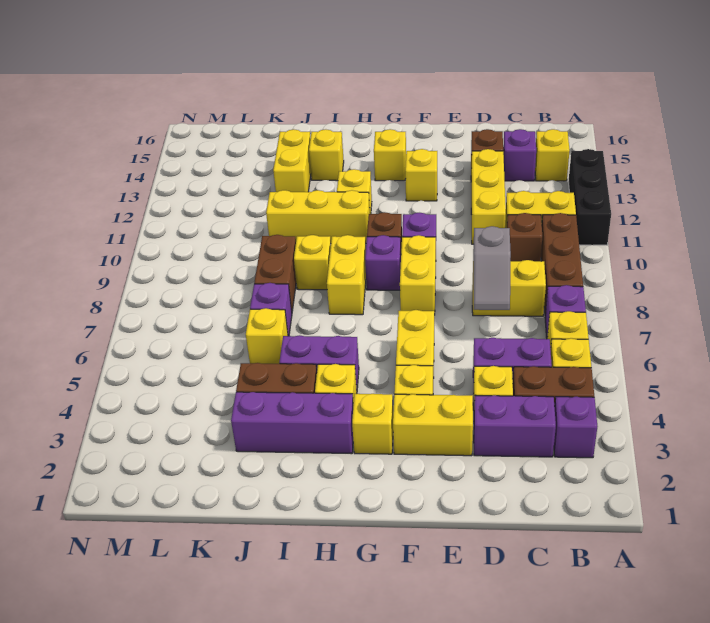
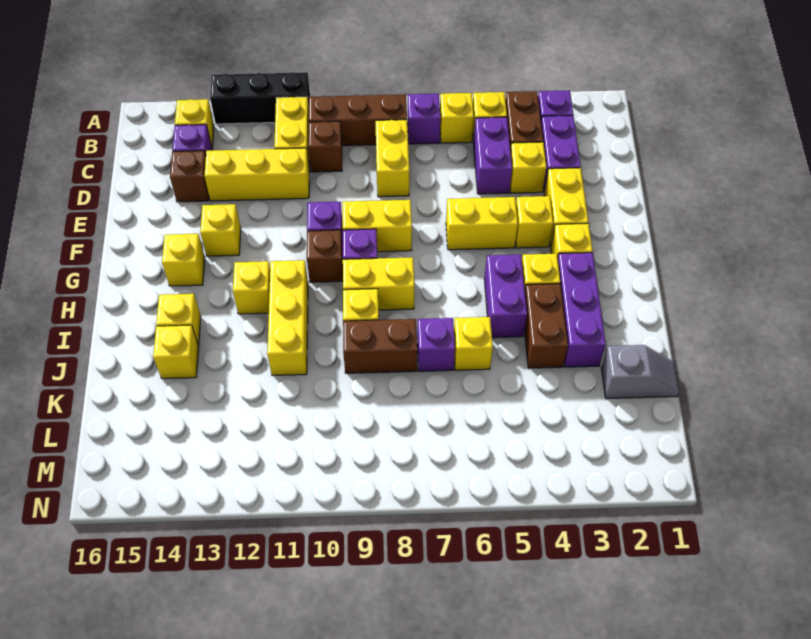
grey slope D7:D8 level 2 top 8 -> grey slope K1:K2 level 1 top 2
yellow brick J13:J14 level 1 -> yellow brick J14 level 1

